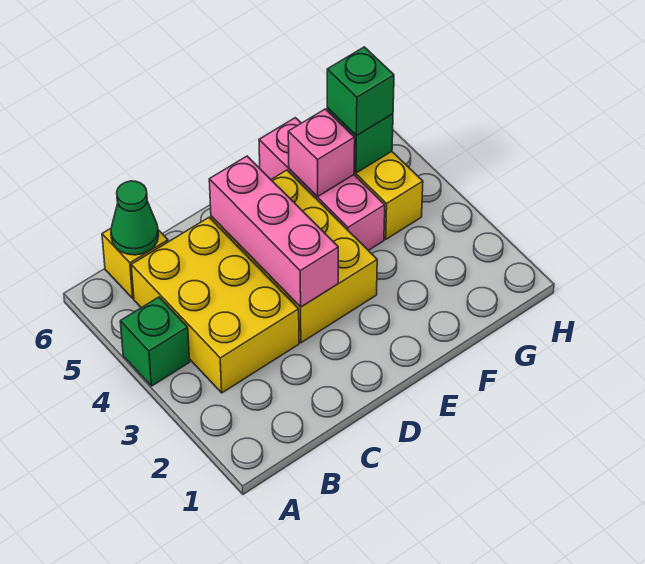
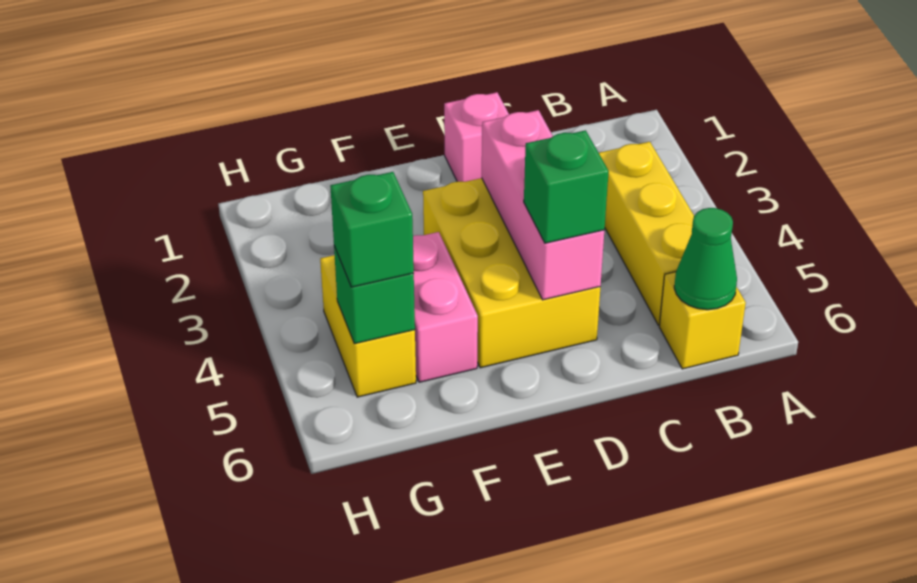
green brick A4 level 1 -> green brick D5 level 3
yellow brick B3:C5 level 1 -> yellow brick B3:B5 level 1
pink brick F4:F6 level 1 -> pink brick F4:F5 level 1
pink brick F5 level 2 -> pink brick D1 level 1

